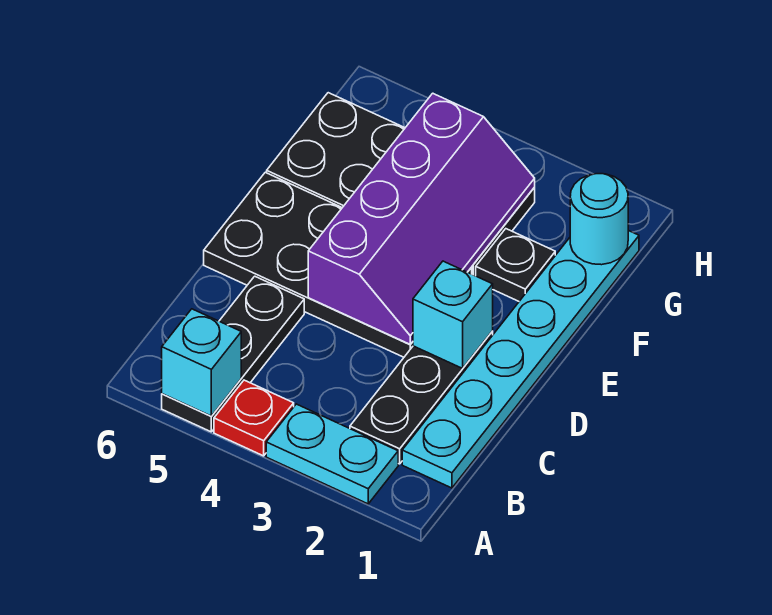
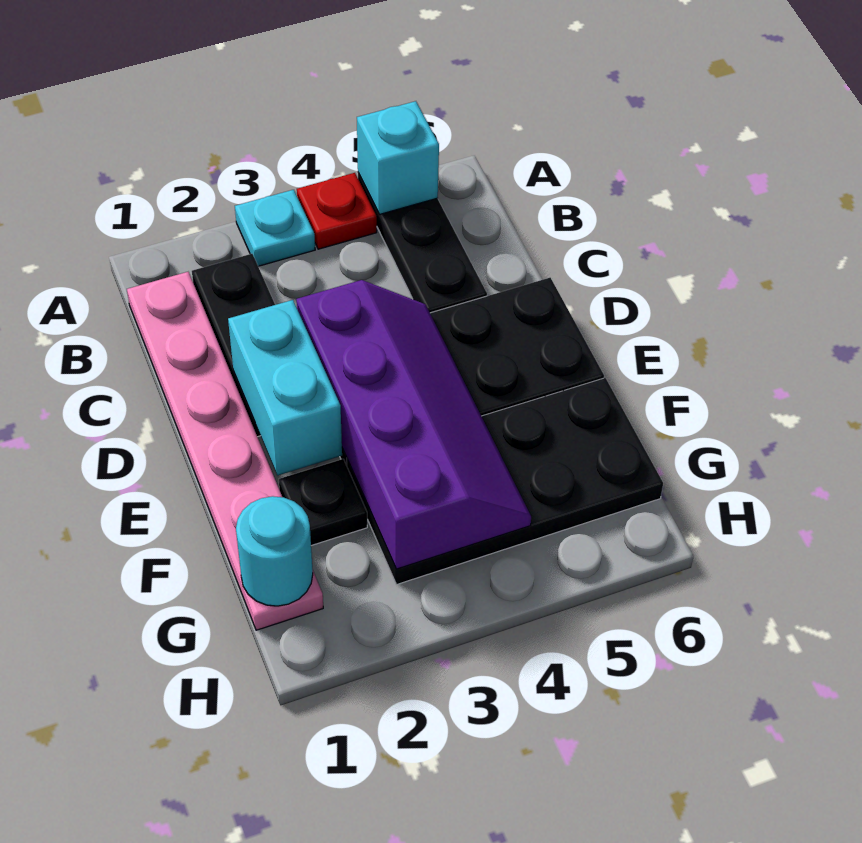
cyan plate A2:A3 level 1 -> cyan plate A3 level 1
cyan plate B1:G1 level 1 -> pink plate B1:G1 level 1
cyan brick D2 level 2 -> cyan brick D2:E2 level 2
purple slope D3:G4 level 2 top 4 -> purple slope D3:G4 level 2 top 3

